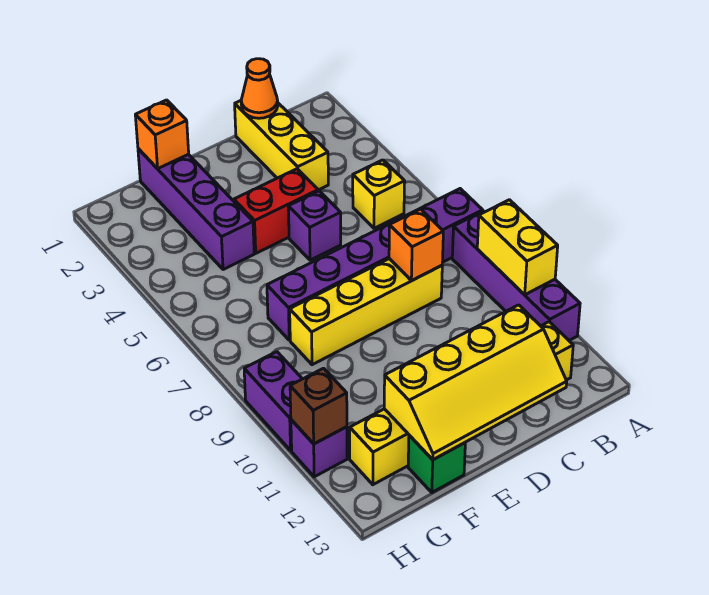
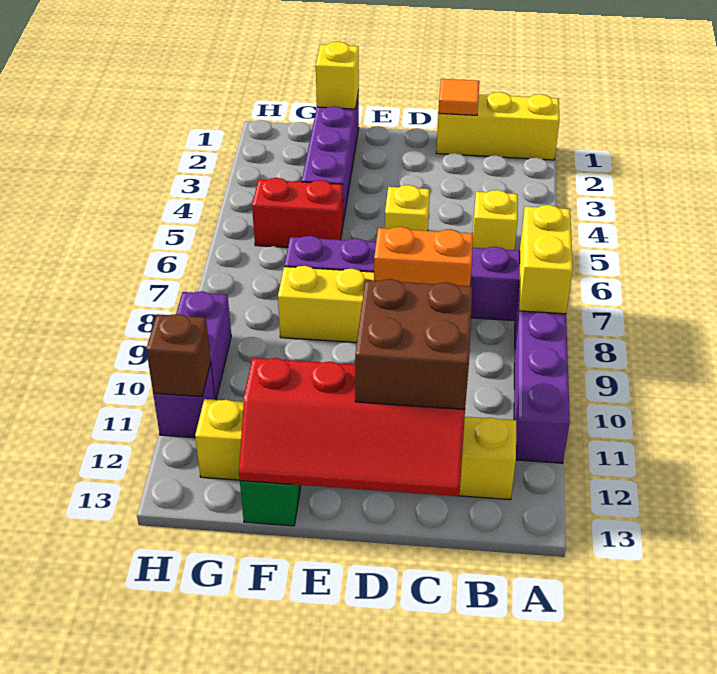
yellow brick A9:A10 level 2 -> yellow brick A7:A8 level 2
yellow brick C1:C3 level 1 -> yellow brick A1:C1 level 1
orange cone C1 level 2 -> orange tile C1 level 2
orange brick C8 level 2 -> orange brick C8:D8 level 2
none -> brown brick C11:D12 level 3
yellow slope C12:F13 level 2 top 12 -> red slope C12:F13 level 2 top 12
red brick D4:E4 level 1 -> red brick F5:G5 level 1
purple brick D5 level 1 -> yellow brick D5 level 1
orange brick F1 level 2 -> yellow brick F1 level 2

